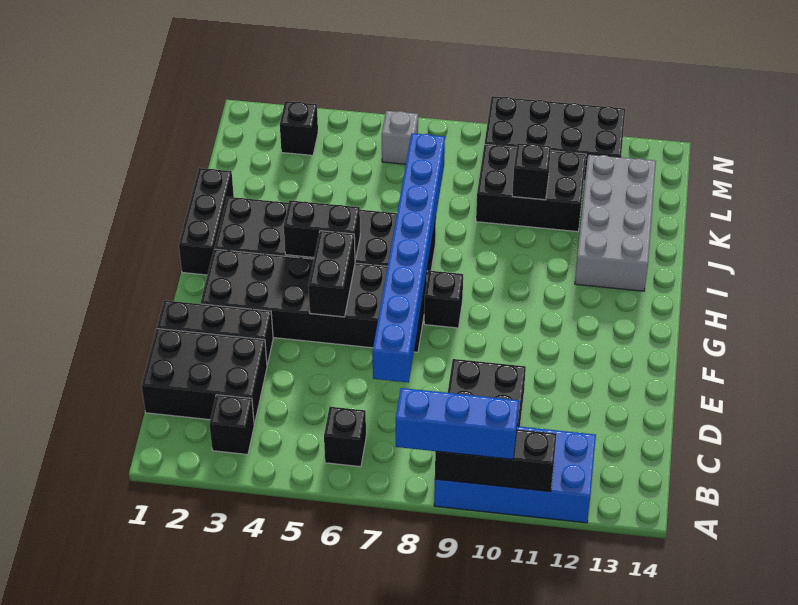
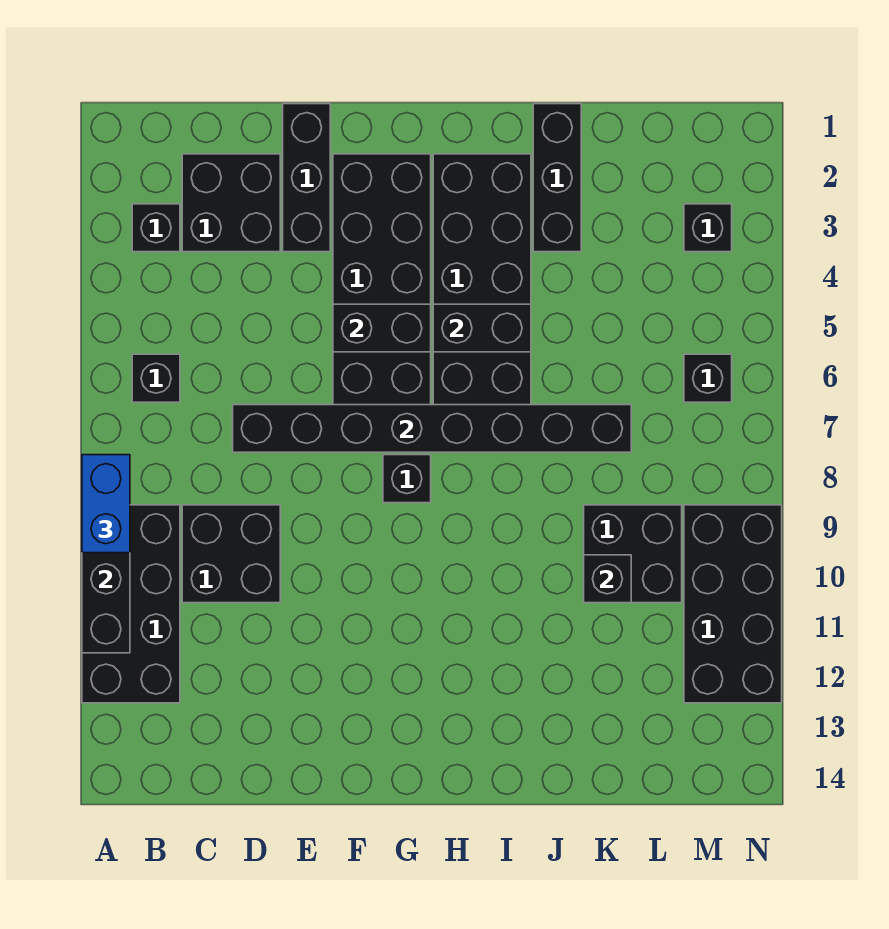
blue brick A8:A10 level 3 -> blue brick A8:A9 level 3
blue brick A9:B12 level 1 -> black brick A9:B12 level 1
black brick C1:D3 level 1 -> black brick C2:D3 level 1
blue brick D7:K7 level 2 -> black brick D7:K7 level 2
black brick H1:J1 level 1 -> black brick J1:J3 level 1
black brick H4:H5 level 2 -> black brick H5:I5 level 2
grey brick I12:L13 level 1 -> none
black brick K9:L11 level 1 -> black brick K9:L10 level 1
grey brick M6 level 1 -> black brick M6 level 1

